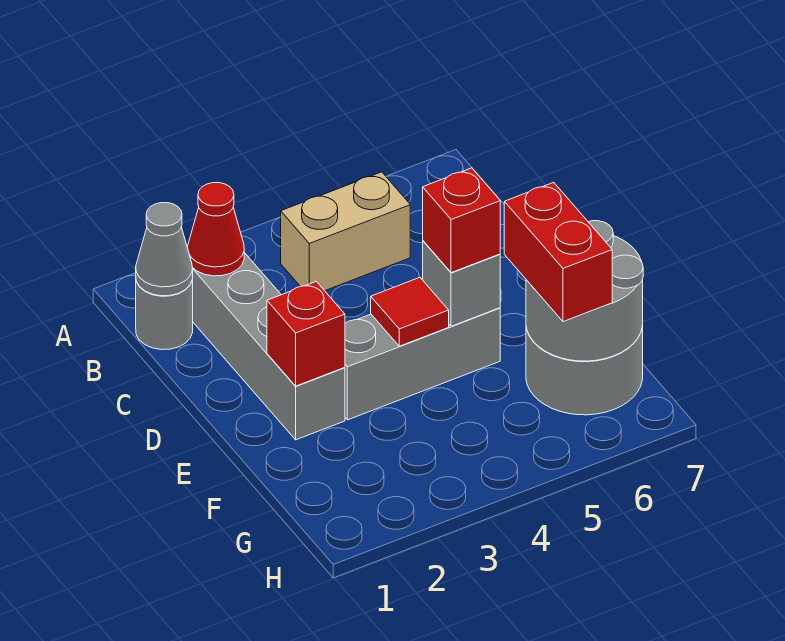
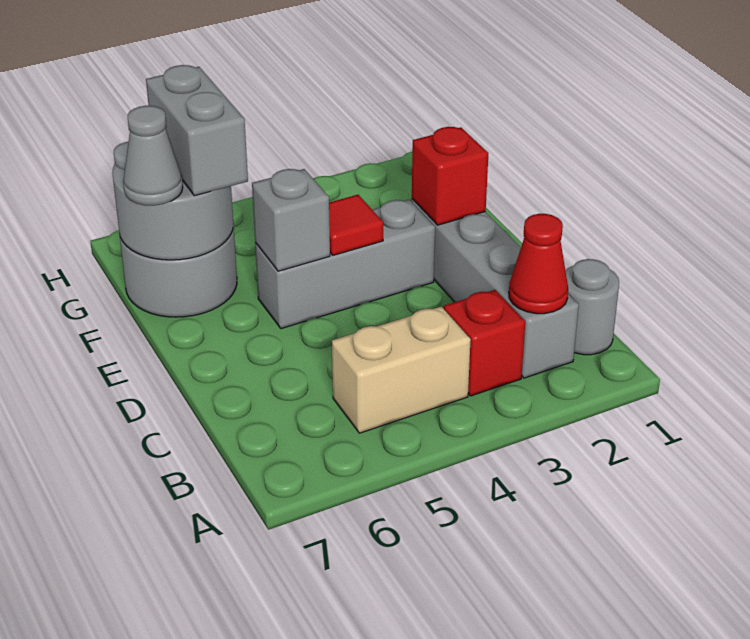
grey cone B1 level 2 -> grey cone F7 level 3
red brick E5 level 3 -> red brick B3 level 1
red brick F6:G6 level 3 -> grey brick F6:G6 level 3

